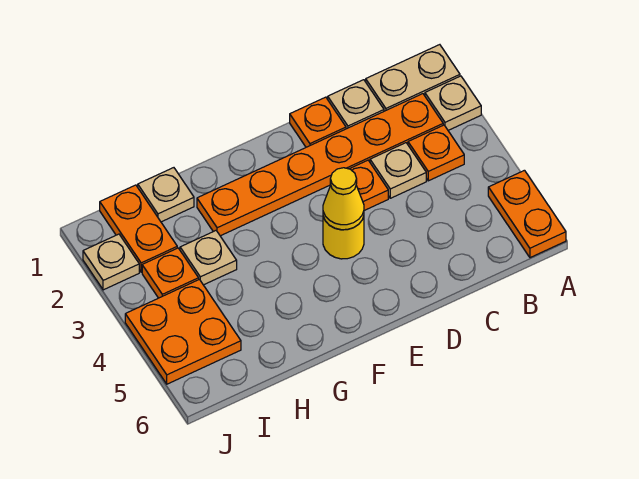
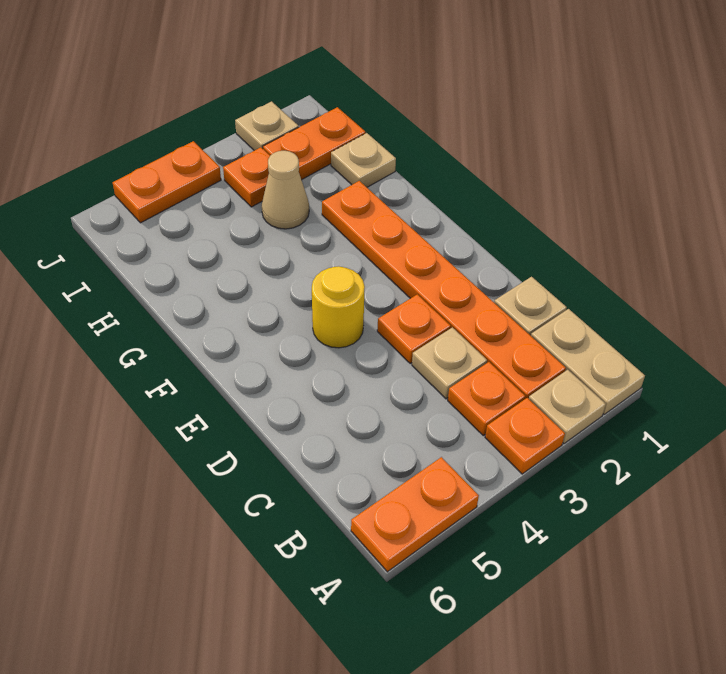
orange plate D1 level 1 -> orange plate A3 level 1
yellow cone E4 level 2 -> none
tan plate H3 level 1 -> tan cone H3 level 1
orange plate I4:J5 level 1 -> orange plate J4:J5 level 1

